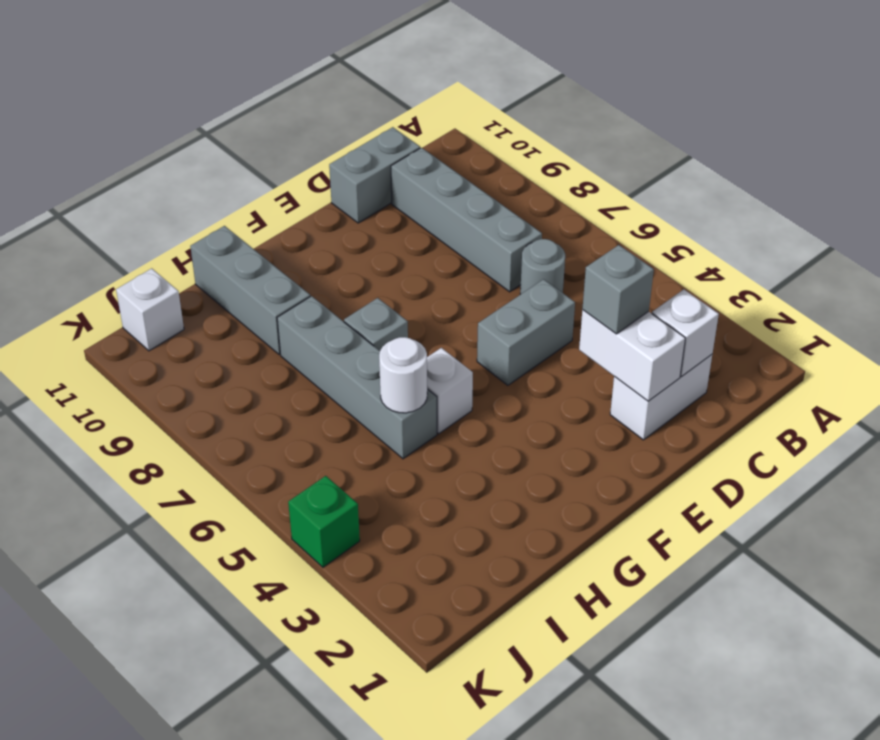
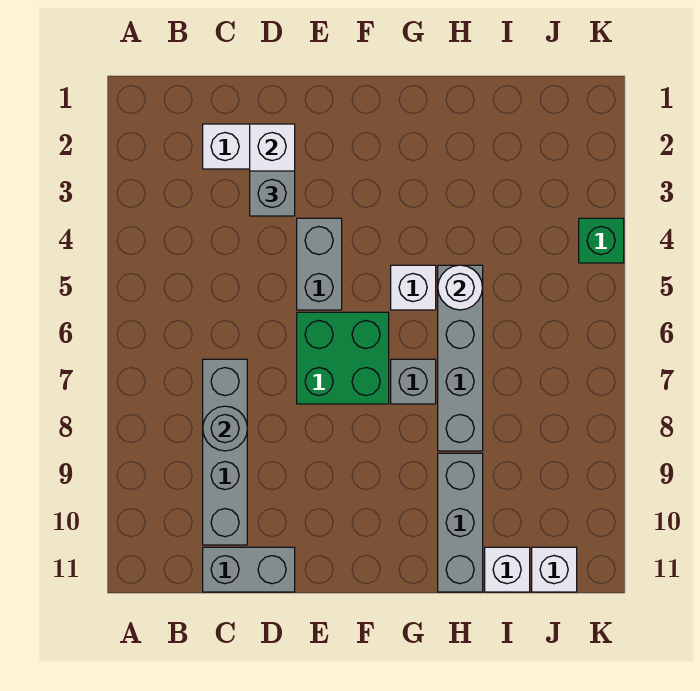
white brick C2 level 2 -> white brick I11 level 1
grey round brick C6 level 1 -> grey round brick C8 level 2
grey brick D5:E5 level 1 -> grey brick E4:E5 level 1
none -> green brick E6:F7 level 1

